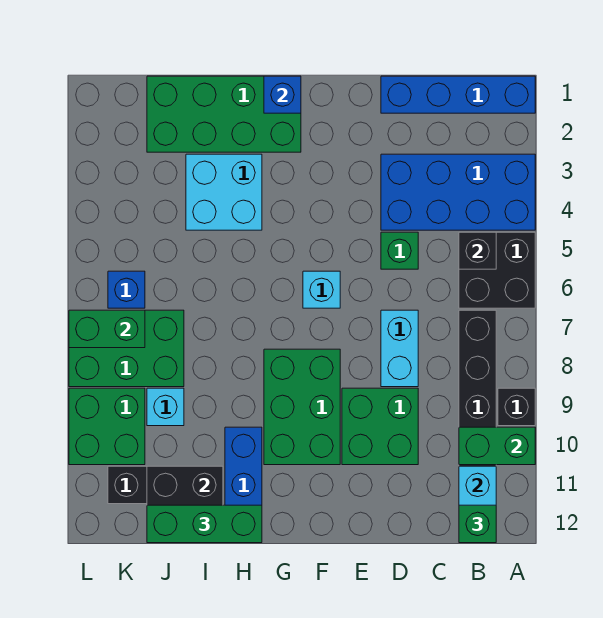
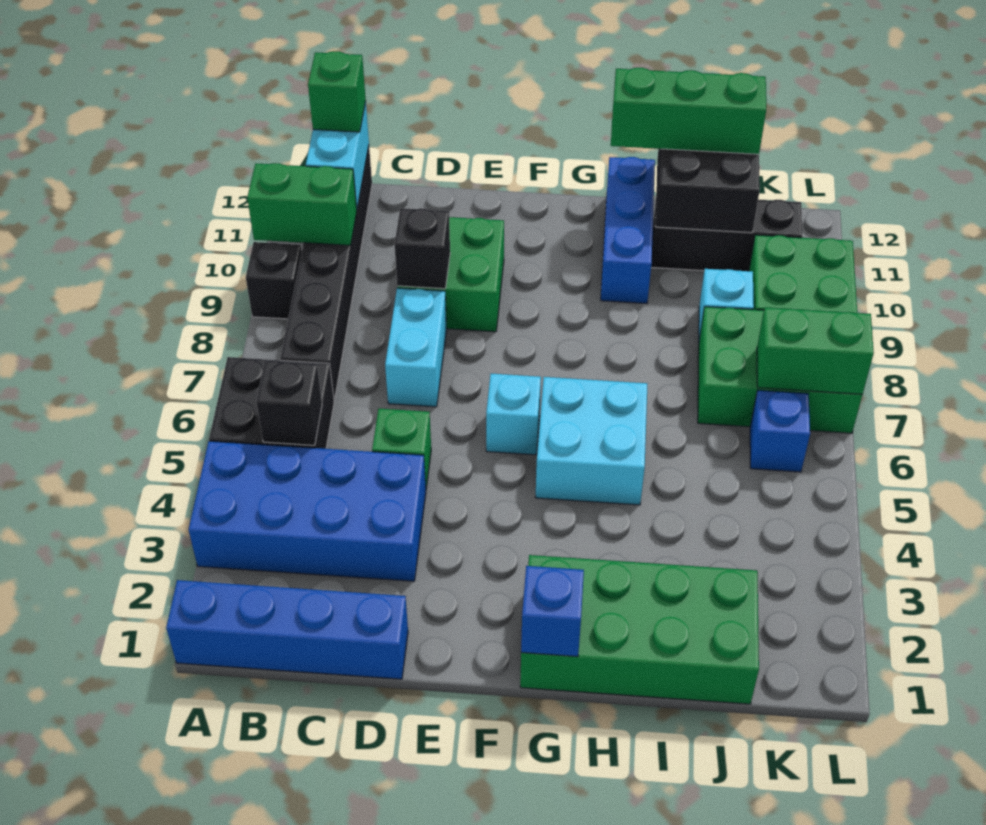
none -> black brick D9 level 2
green brick F8:G10 level 1 -> none
cyan brick H3:I4 level 1 -> cyan brick G5:H6 level 1

